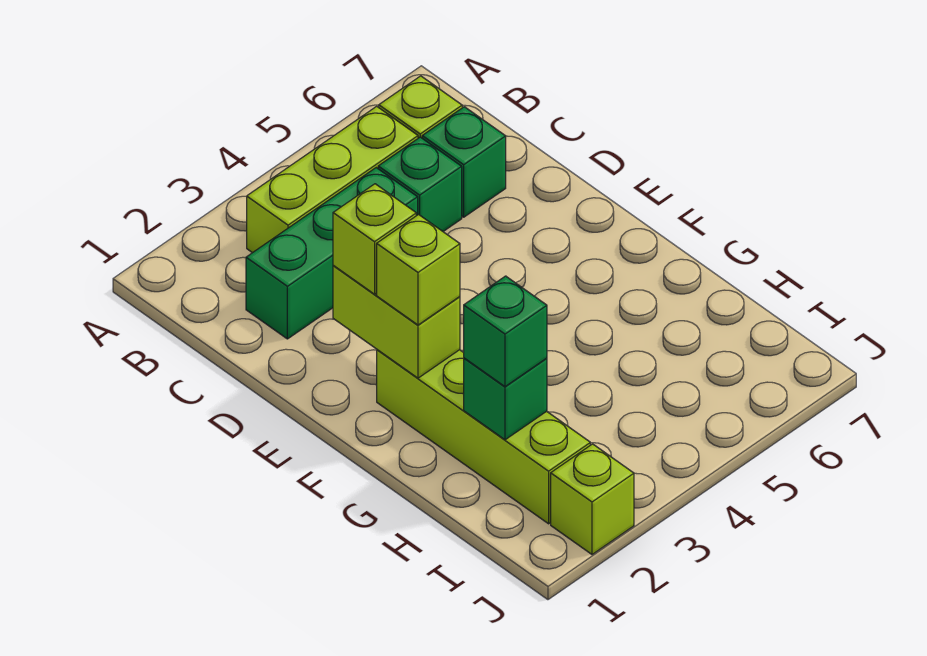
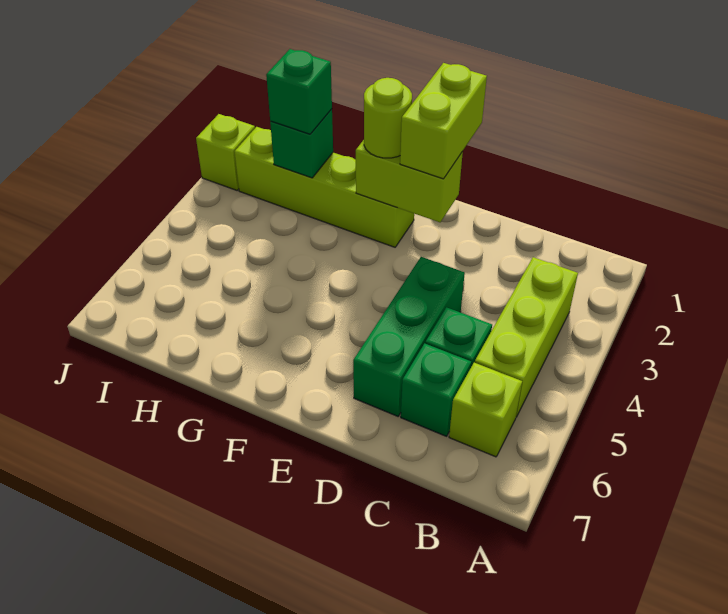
green brick C2:C4 level 1 -> green brick D4:D6 level 1
lime brick E2 level 3 -> lime brick E1:E2 level 3
lime brick F2 level 3 -> lime round brick F2 level 3

